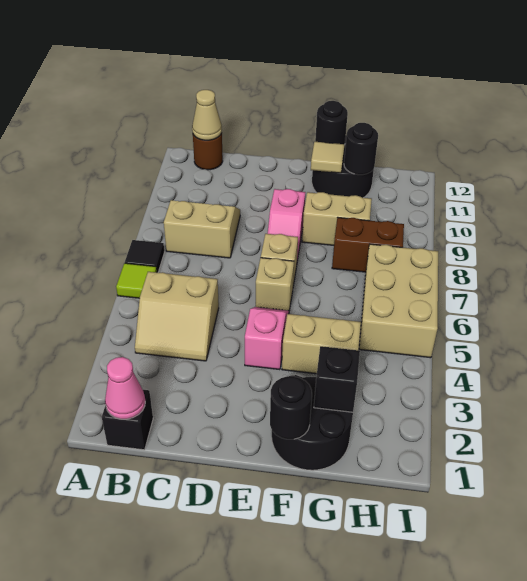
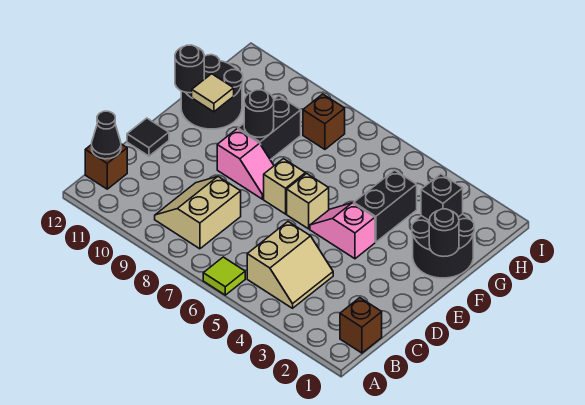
black tile A7 level 1 -> black tile D12 level 1
black brick B1 level 1 -> brown brick B1 level 1
pink cone B1 level 2 -> none
brown round brick B12 level 1 -> brown brick B12 level 1
tan cone B12 level 2 -> black cone B12 level 2
tan brick F4:G4 level 1 -> black brick F4:G4 level 1
tan brick F9:G9 level 1 -> black brick F9:G9 level 1
brown brick G8:H8 level 1 -> brown brick H8 level 1
black round brick G11 level 2 -> black round brick F9 level 2
tan brick H5:I7 level 1 -> none

